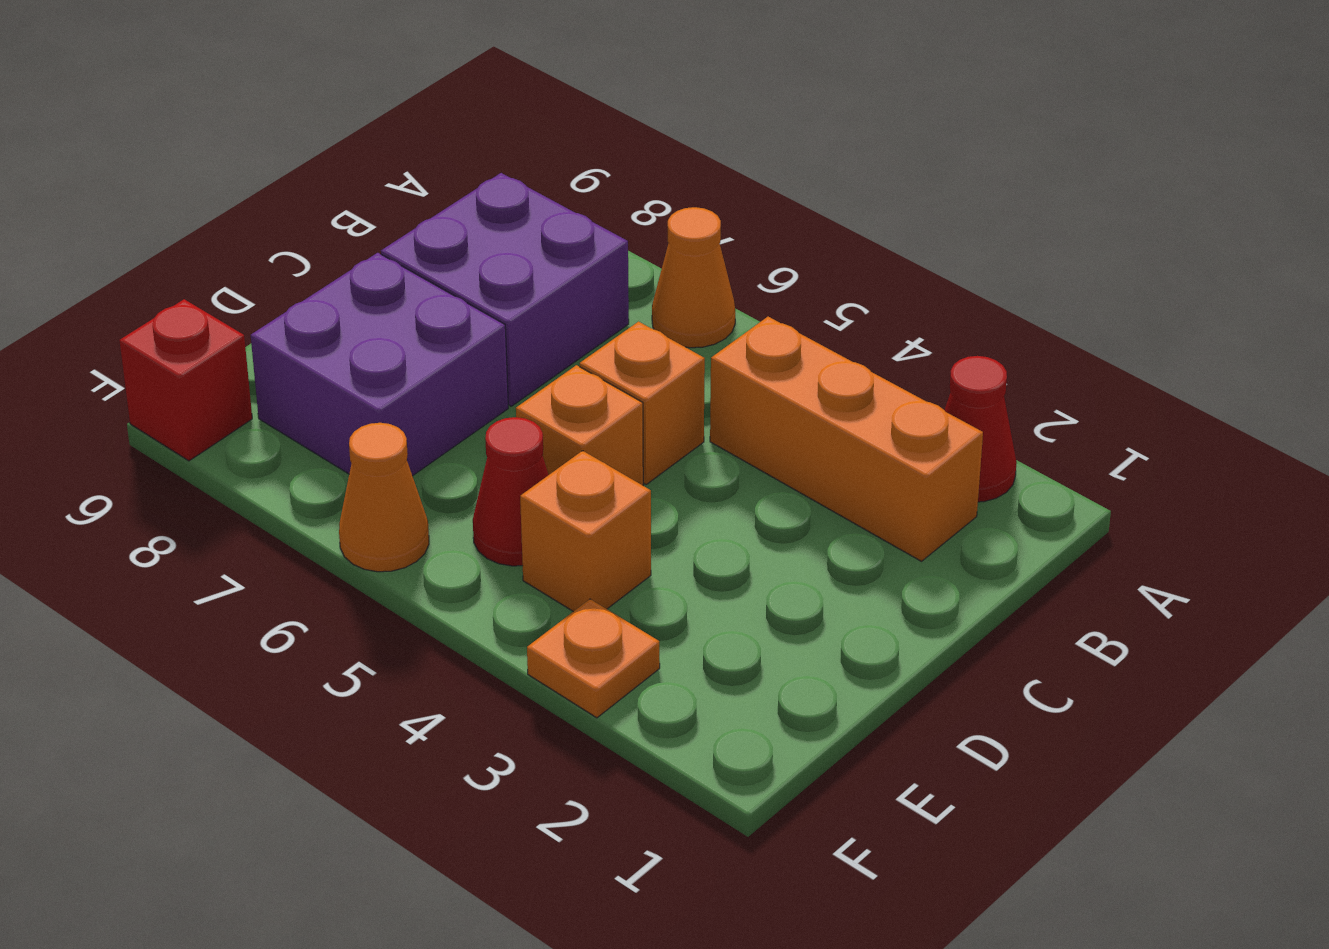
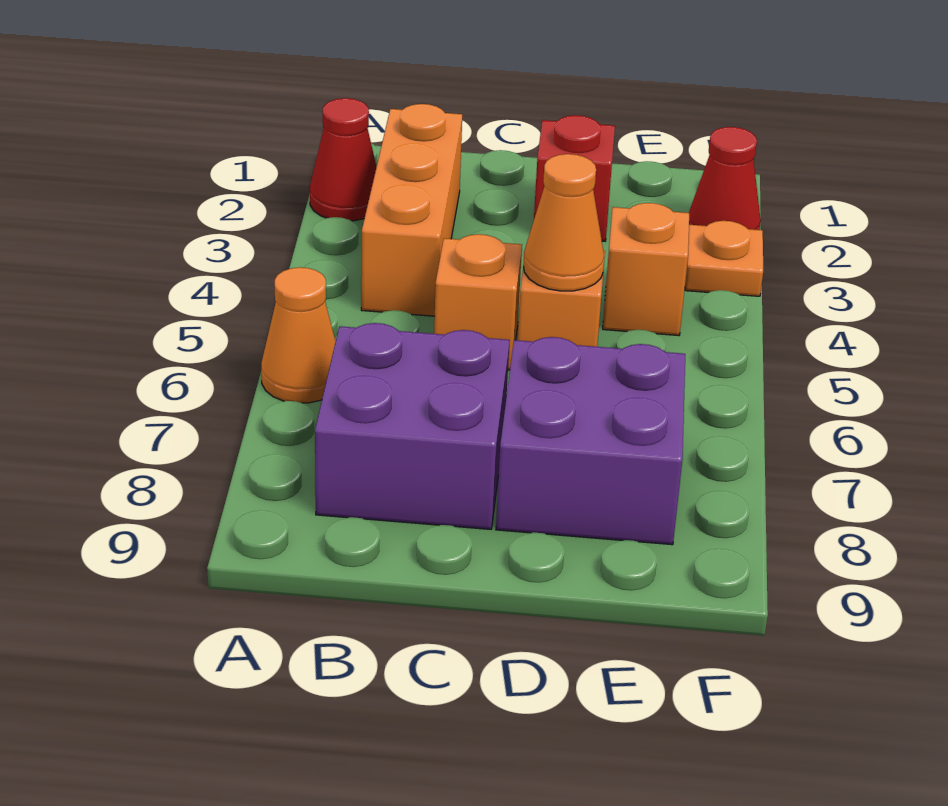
red cone E5 level 1 -> red cone F2 level 1
orange cone F6 level 1 -> orange cone D5 level 2
red brick F9 level 1 -> red brick D2 level 1

